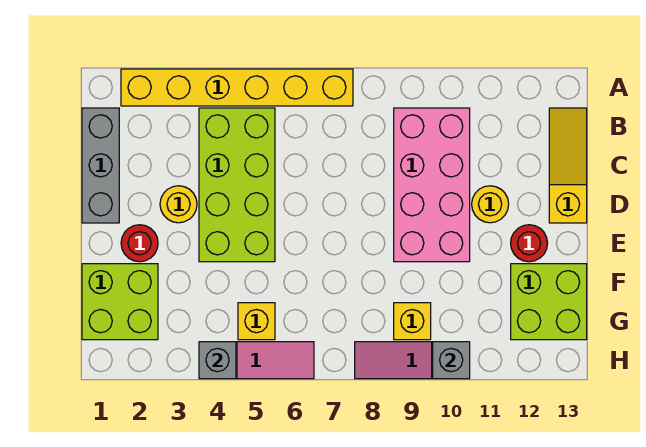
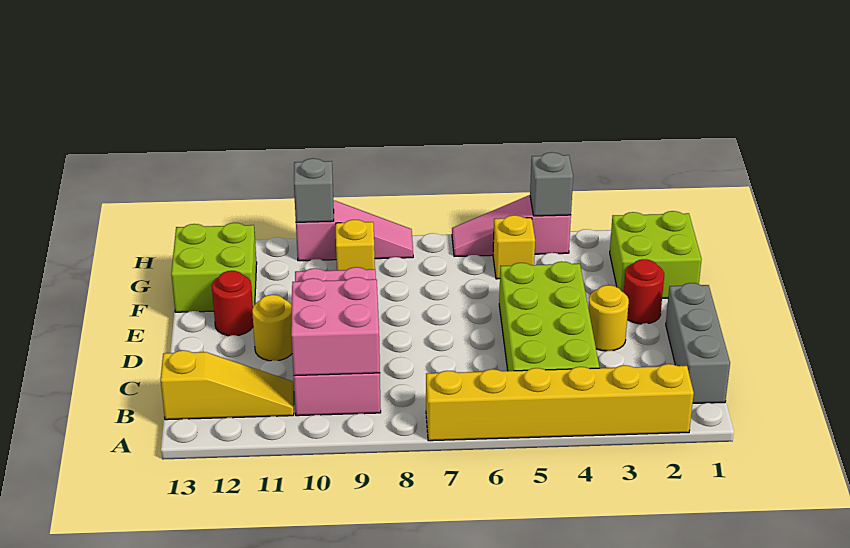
none -> pink brick B9:C10 level 2
yellow slope B13:D13 level 1 top D -> yellow slope B11:B13 level 1 top 13

